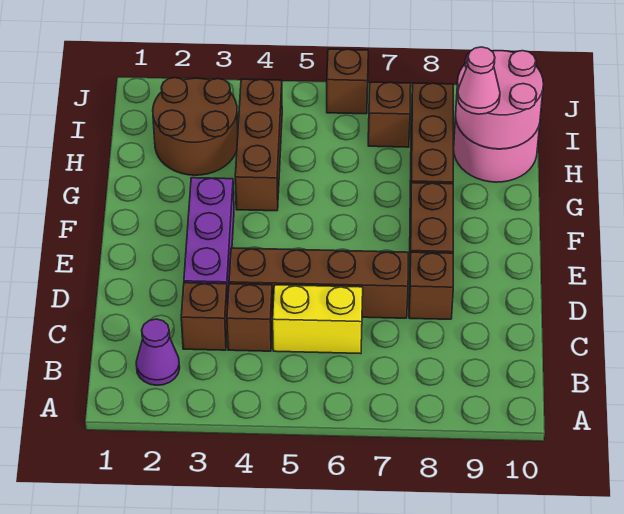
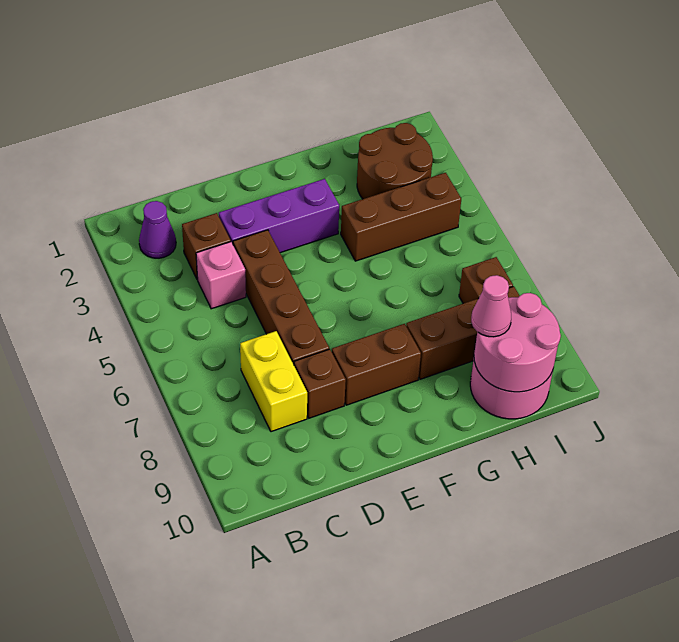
brown brick C4 level 1 -> pink brick C4 level 1
yellow brick C5:C6 level 1 -> yellow brick C7:C8 level 1
brown brick J6 level 1 -> none

